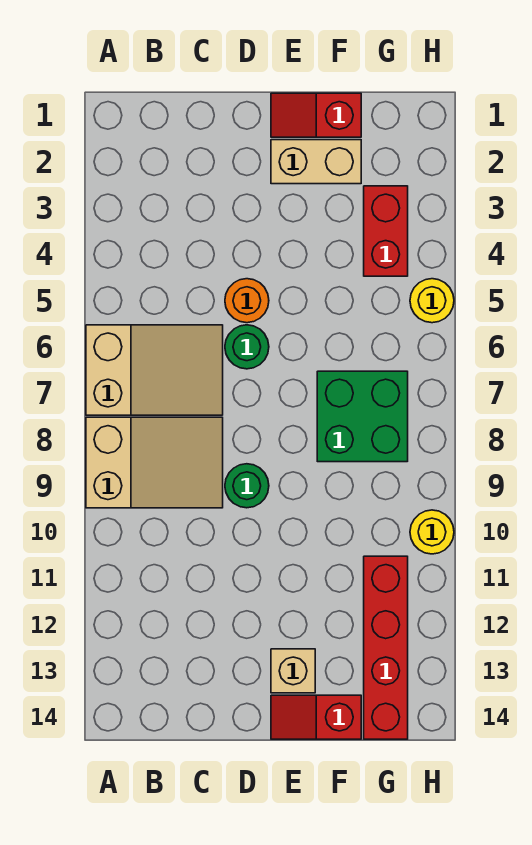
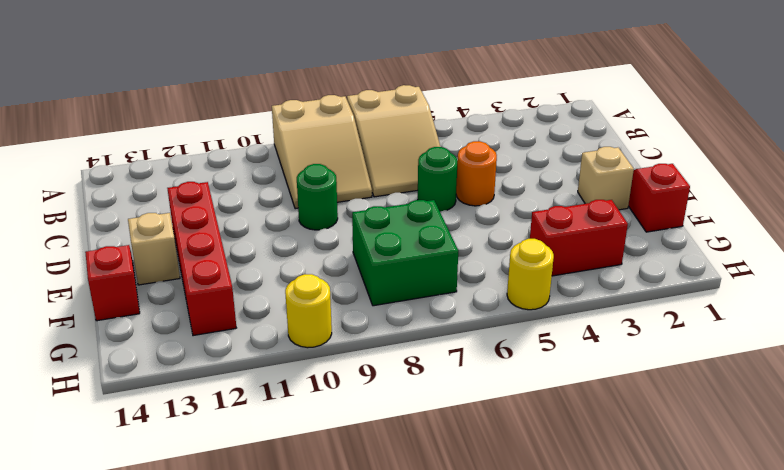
tan brick E2:F2 level 1 -> tan brick E2 level 1
red brick G11:G14 level 1 -> red brick D12:G12 level 1

